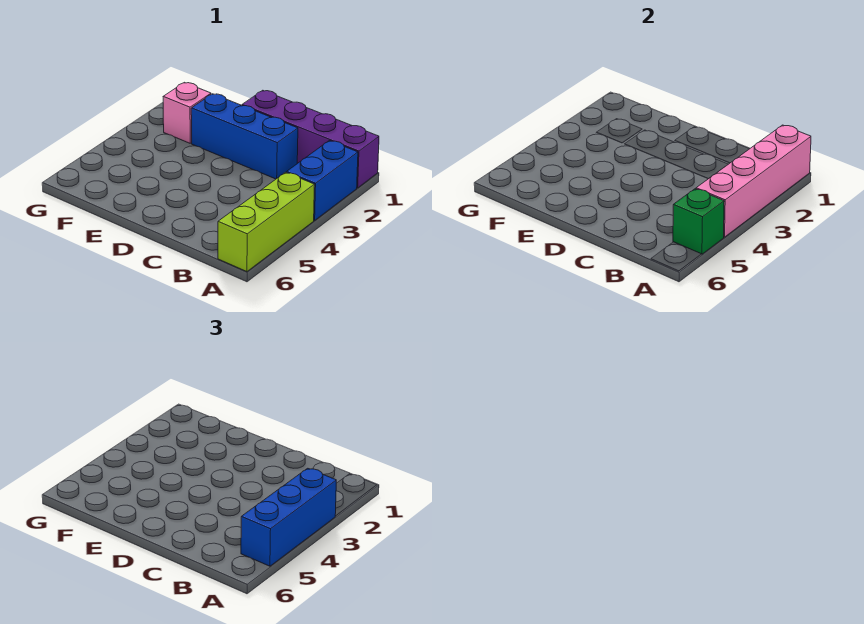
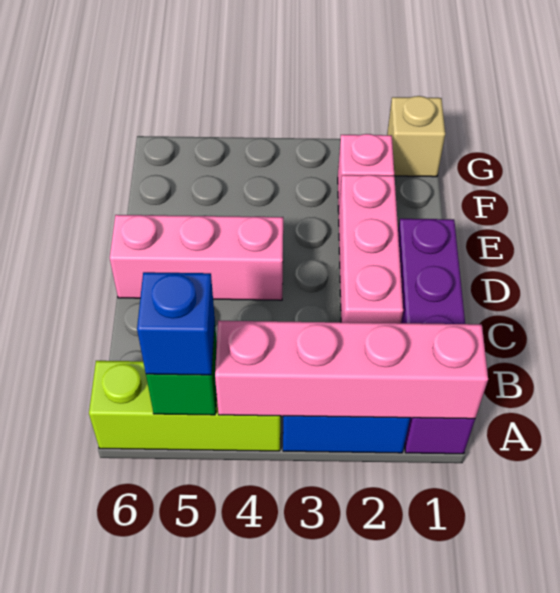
blue brick A3:A5 level 3 -> blue brick A5 level 3
blue brick C2:E2 level 1 -> pink brick C2:E2 level 1
none -> pink brick D4:D6 level 1
none -> tan brick G1 level 1

